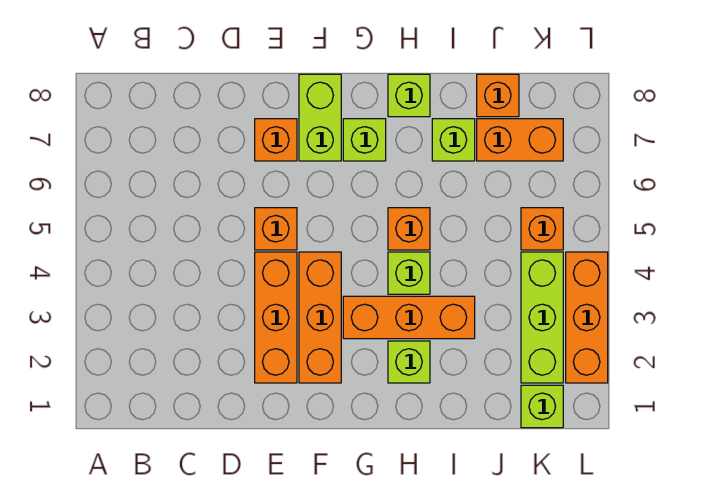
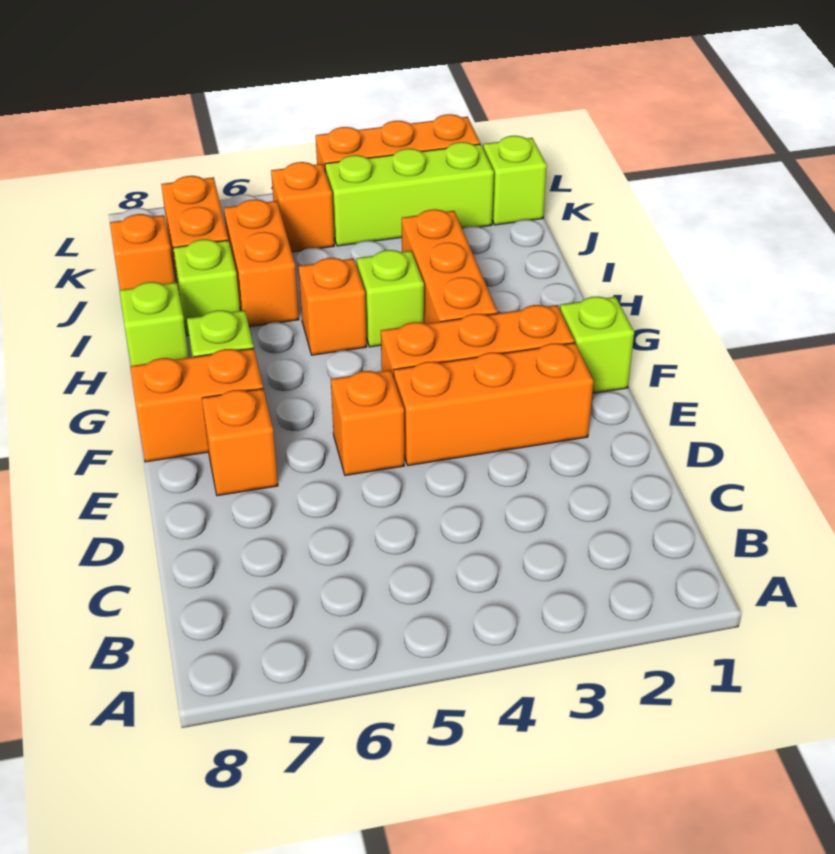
lime brick F7:F8 level 1 -> orange brick F7:F8 level 1
lime brick H2 level 1 -> lime brick F1 level 1
none -> orange brick I6:J6 level 1

